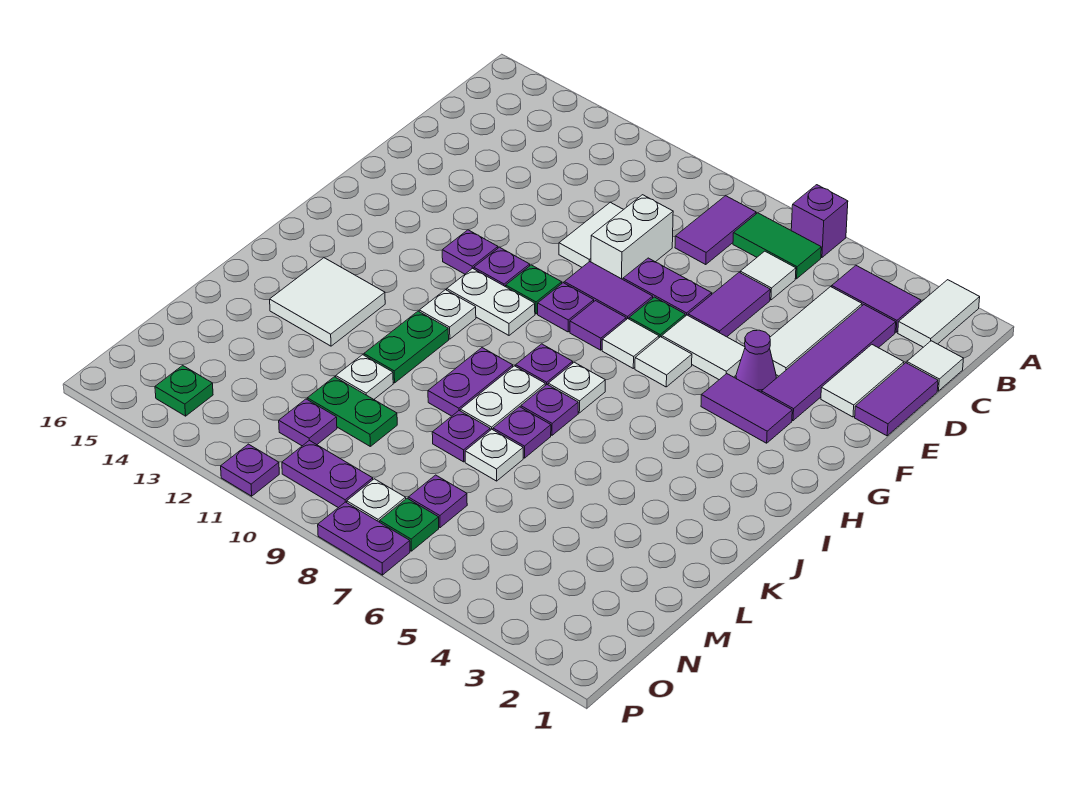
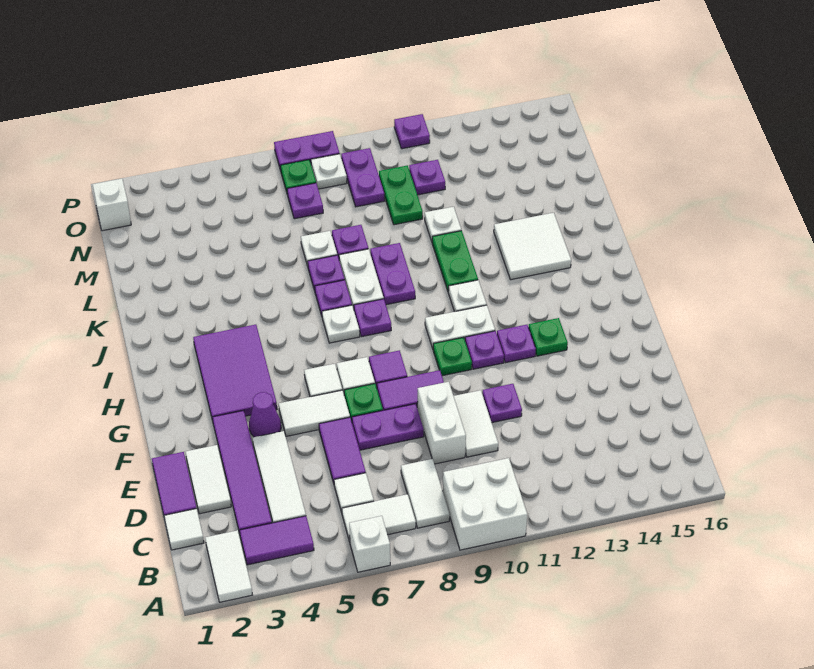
purple brick A6 level 1 -> white brick A6 level 1
none -> white brick A9:B10 level 1
green tile B6:B7 level 1 -> white tile B6:B7 level 1
purple tile B8:C8 level 1 -> white tile B8:C8 level 1
purple tile G3:G4 level 1 -> purple tile G3:I4 level 1
purple plate G9 level 1 -> purple plate E11 level 1
green plate M10:M11 level 1 -> green plate M10:N10 level 1
none -> white brick O1 level 1
purple plate O9:O10 level 1 -> purple plate N9:O9 level 1
green plate O14 level 1 -> green plate G13 level 1

